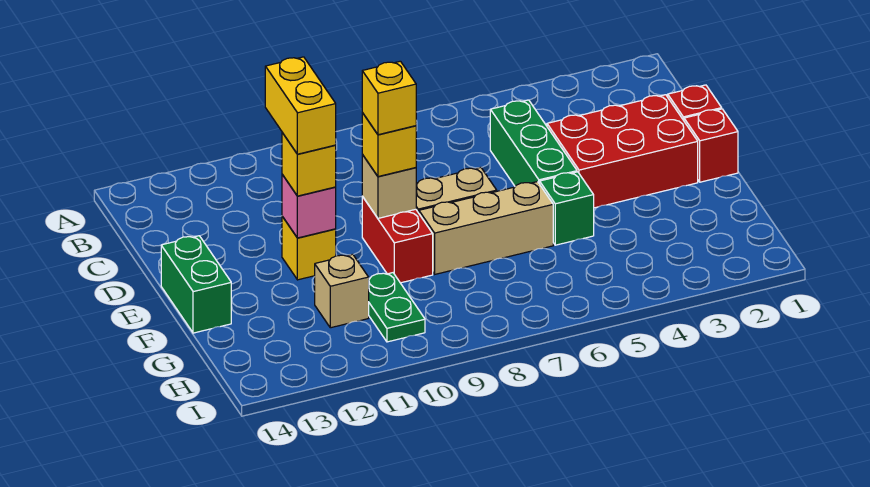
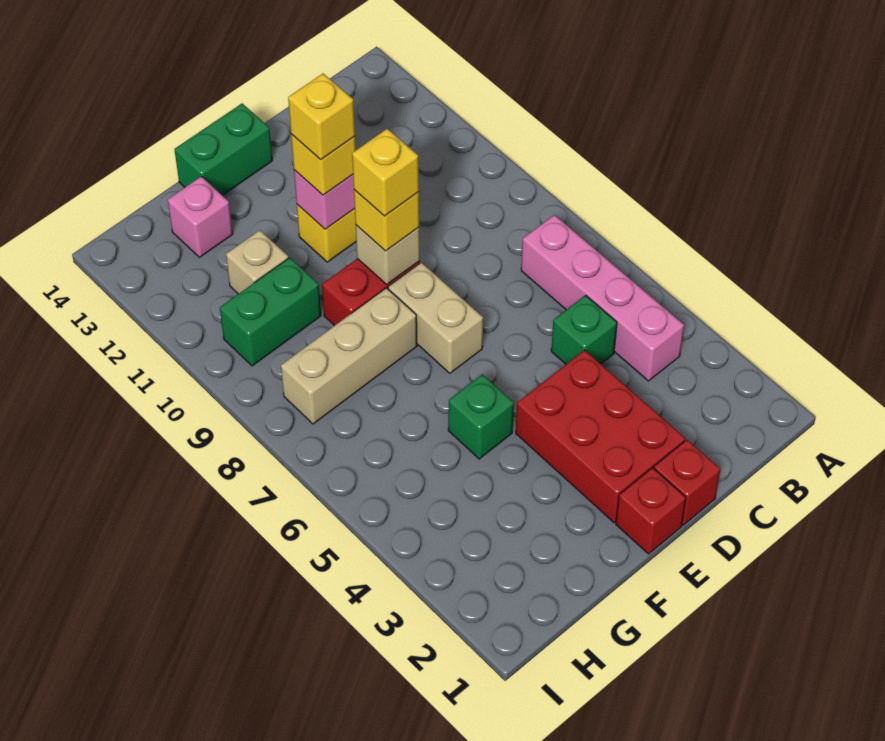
none -> pink brick B4:B7 level 1
green brick C5:E5 level 1 -> green brick C5 level 1
yellow brick D11:E11 level 4 -> yellow brick E11 level 4
tan brick F6:F8 level 1 -> tan brick F8:H8 level 1
green plate G10:H10 level 1 -> green brick G10:H10 level 1
none -> pink brick G13 level 1

